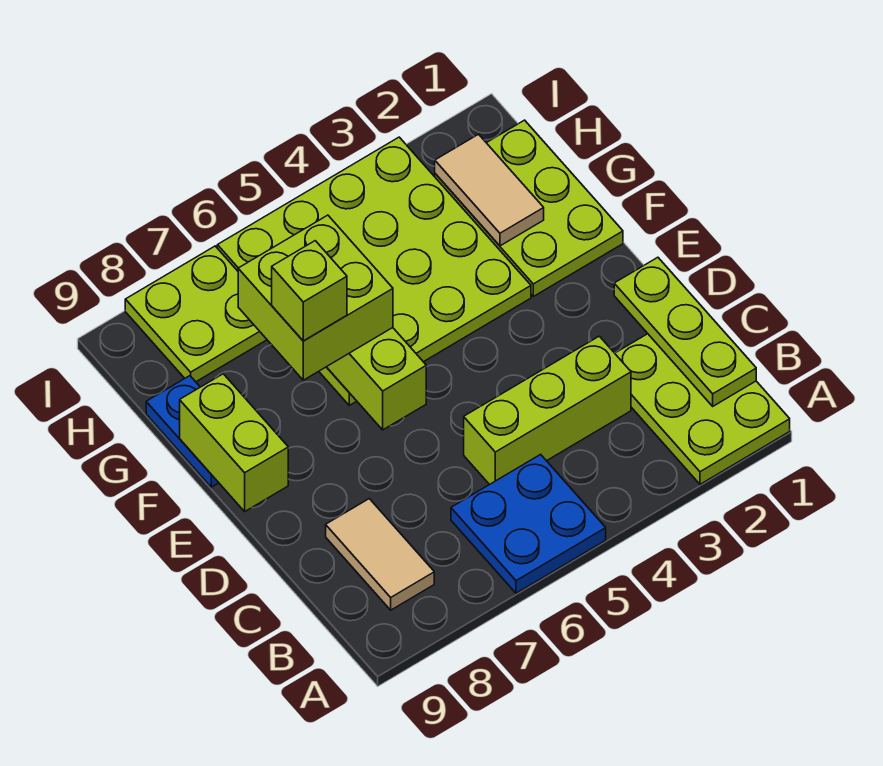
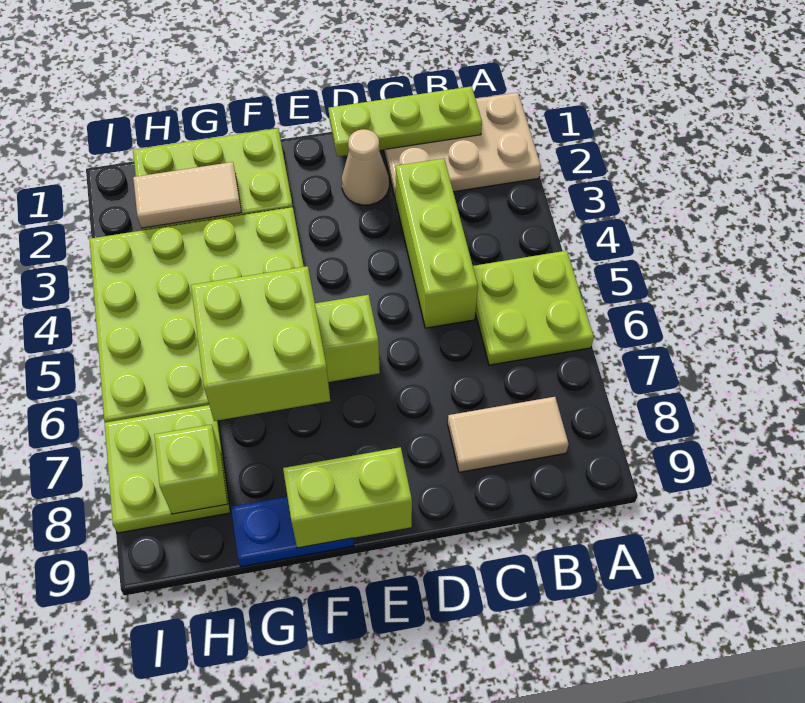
lime plate A1:C2 level 1 -> tan plate A1:C2 level 1
blue plate A5:B6 level 1 -> lime plate A5:B6 level 1
none -> tan cone D2 level 1
lime brick F7 level 4 -> lime brick H8 level 2

